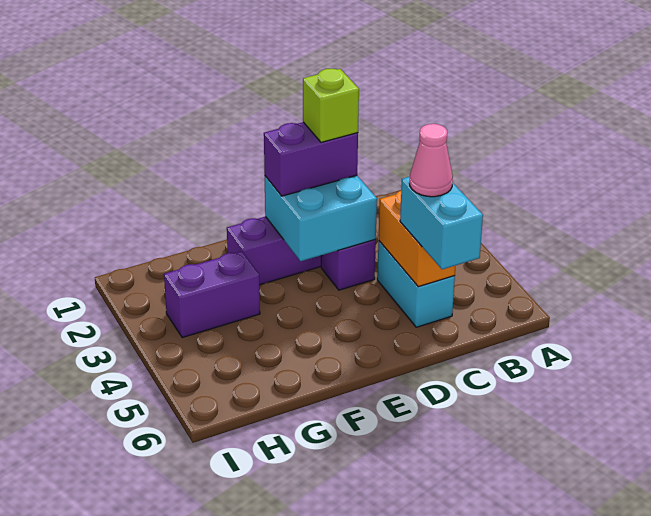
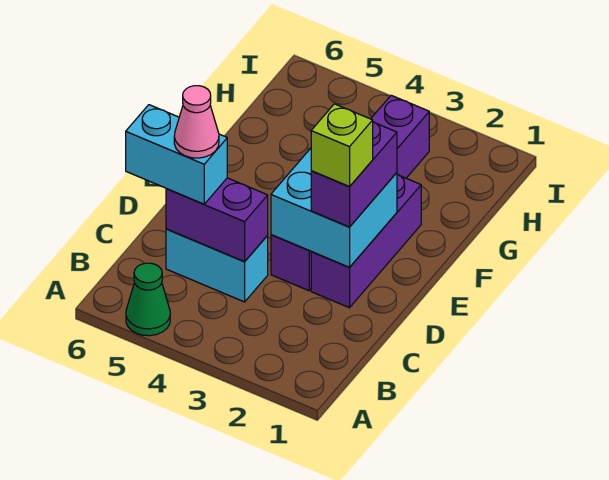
none -> green cone A5 level 1
orange brick C4:C5 level 2 -> purple brick C4:C5 level 2

